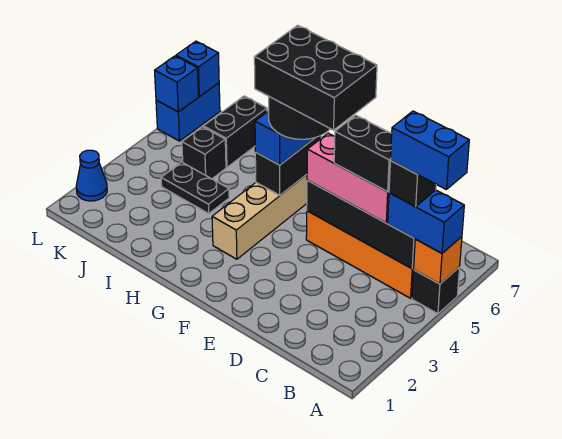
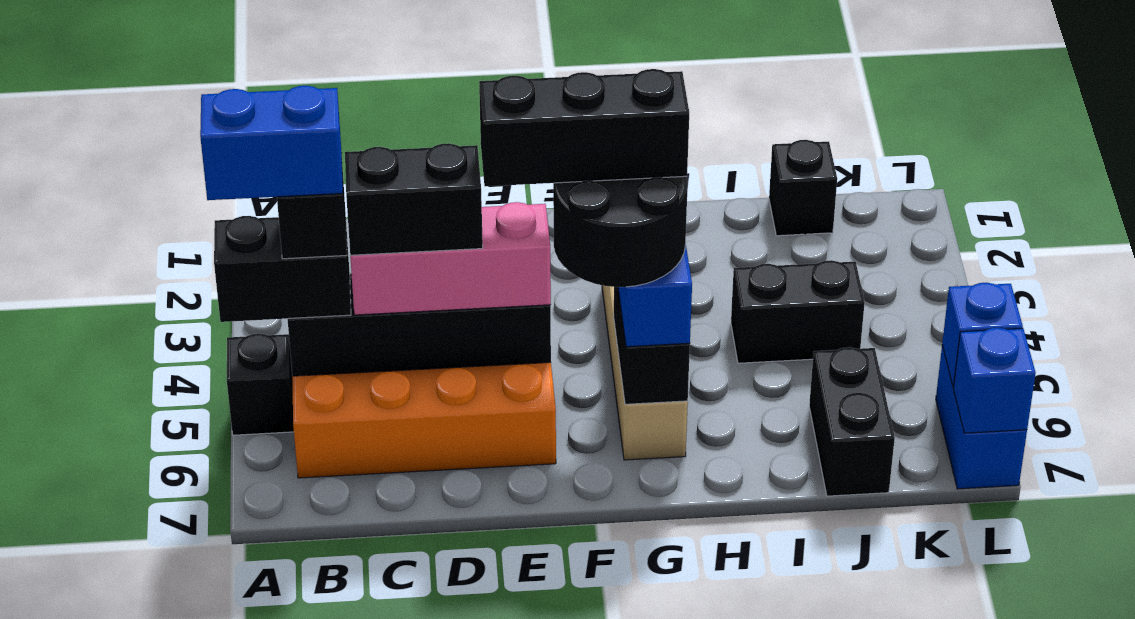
orange brick A5 level 2 -> none
blue brick A5:B5 level 3 -> black brick A5:B5 level 3
black brick E5:G6 level 5 -> black brick E5:G5 level 5
black plate I4:J4 level 1 -> black brick I4:J4 level 1
black brick J5 level 1 -> black brick J1 level 1
blue cone L2 level 1 -> none

